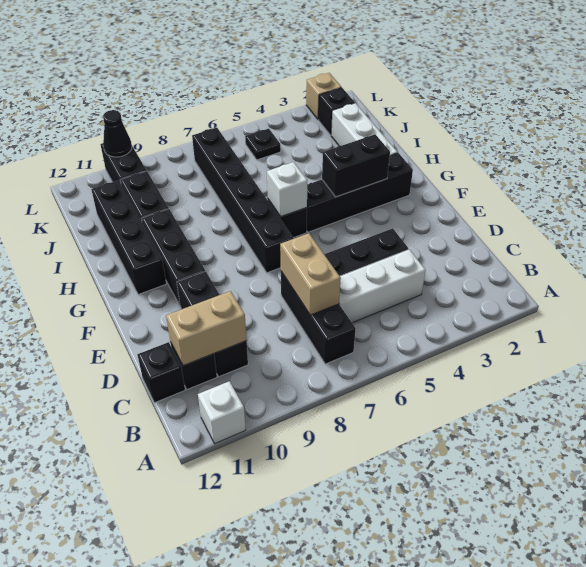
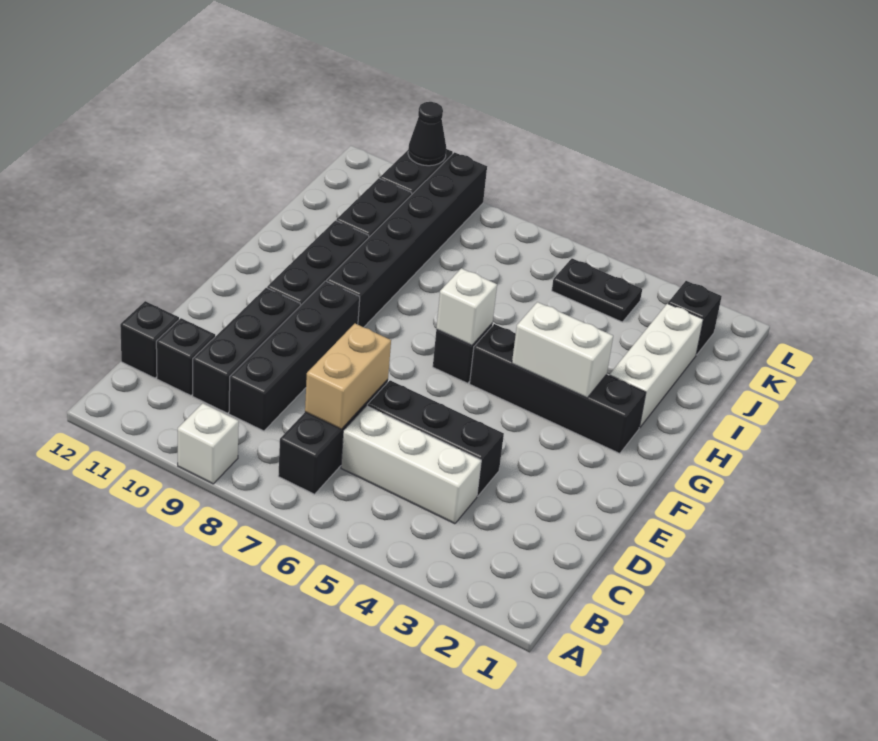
white brick A11 level 1 -> white brick A9 level 1
tan brick C10:C11 level 2 -> none
black brick F7:K7 level 1 -> black brick G9:L9 level 1
black brick G3:G4 level 2 -> white brick G3:G4 level 2
black brick G11:J11 level 1 -> black brick C9:F9 level 1
black plate K5 level 1 -> black plate K4:K5 level 1
tan brick L2 level 1 -> none

